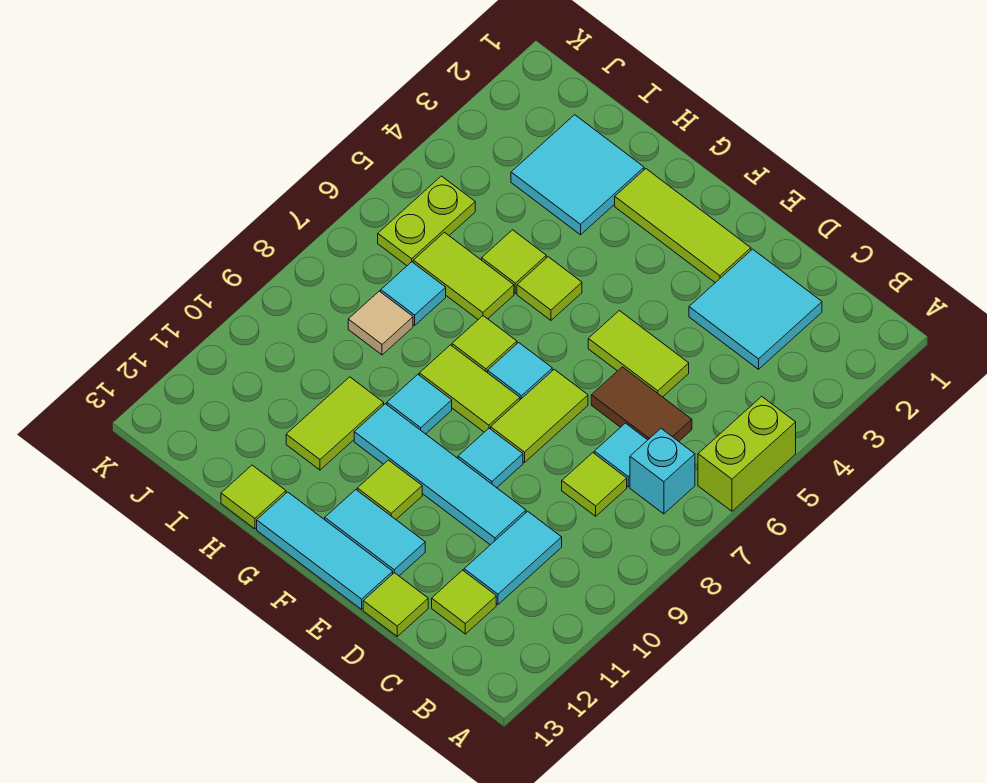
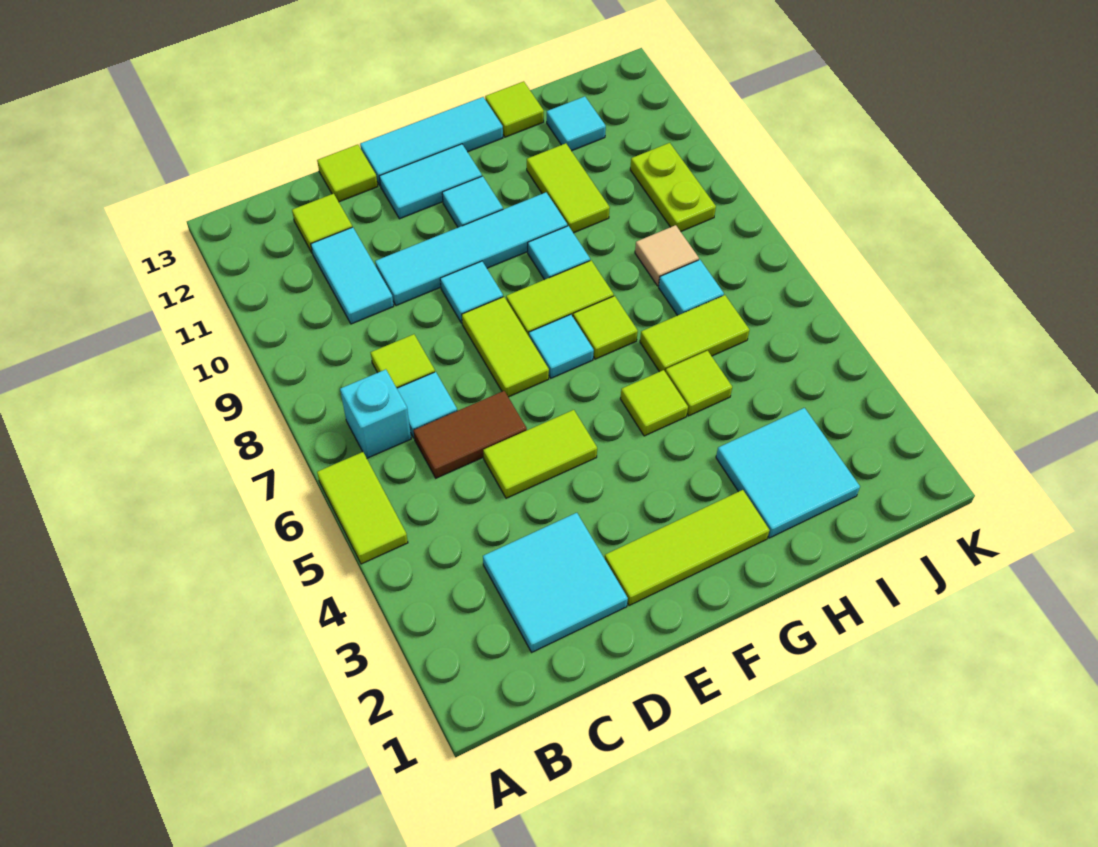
lime brick A5:A6 level 1 -> lime tile A5:A6 level 1
lime tile F11 level 1 -> cyan tile F11 level 1
none -> cyan tile I12 level 1
lime plate J5:J6 level 1 -> lime plate J9:J10 level 1

